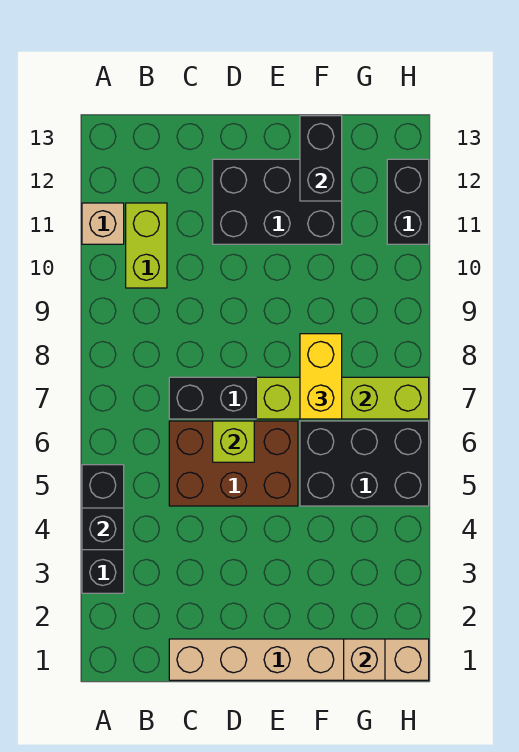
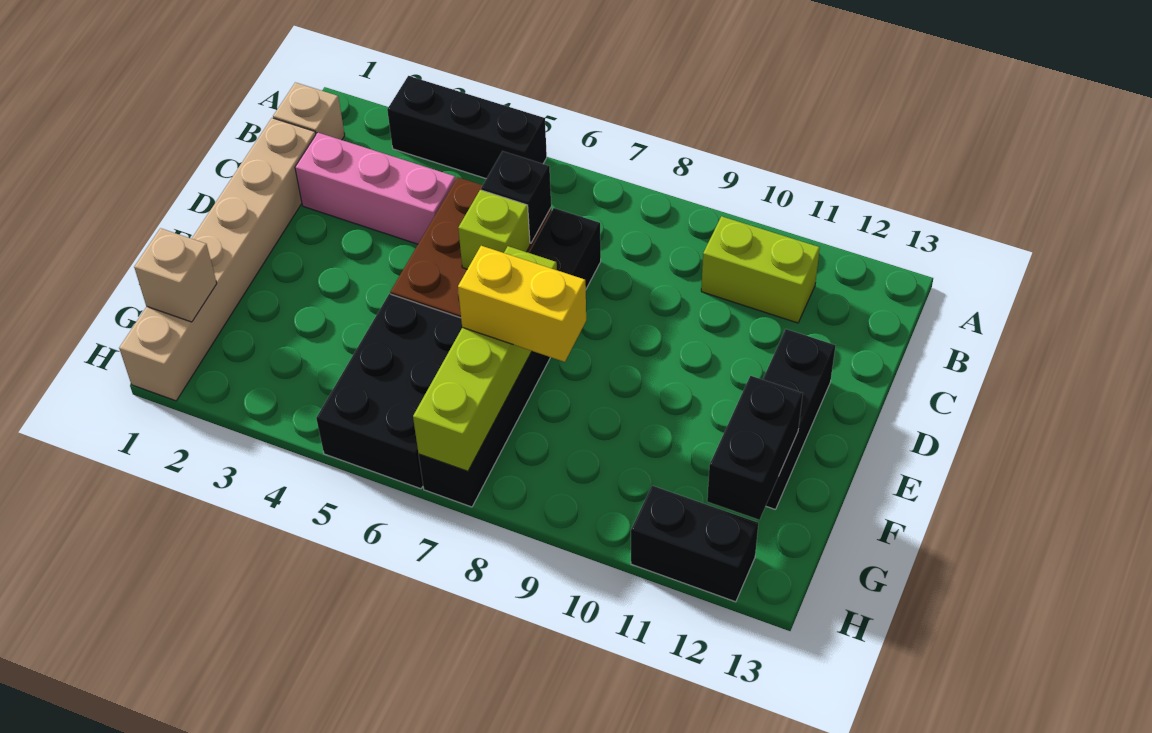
black brick A4 level 2 -> black brick C6 level 2
tan brick A11 level 1 -> tan brick B1 level 1
none -> pink brick C2:C4 level 1
black brick D11:F12 level 1 -> black brick D12:F12 level 1
black brick F12:F13 level 2 -> black brick F12:G12 level 2

